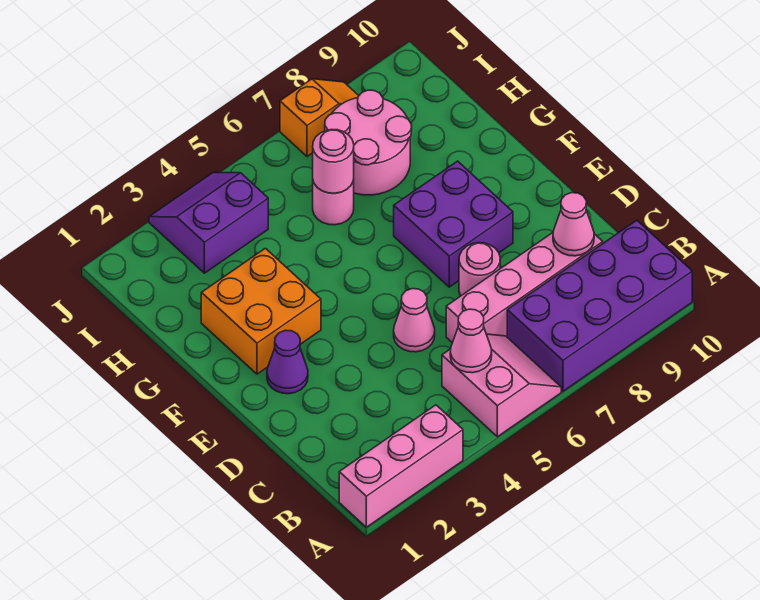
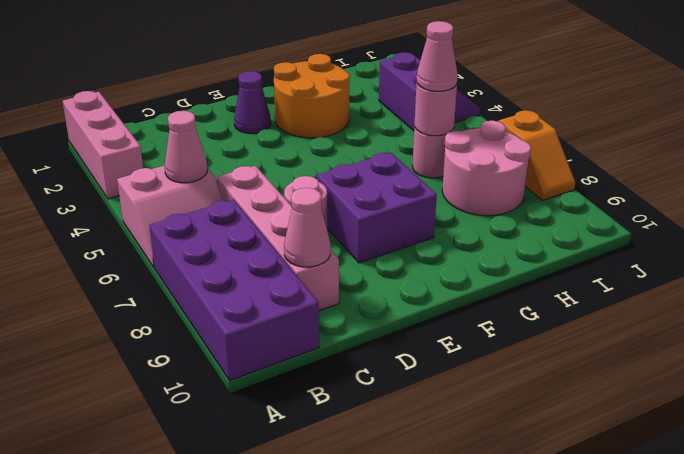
pink cone D5 level 1 -> pink cone H6 level 3
orange brick F2:G3 level 1 -> orange round brick F2:G3 level 1

